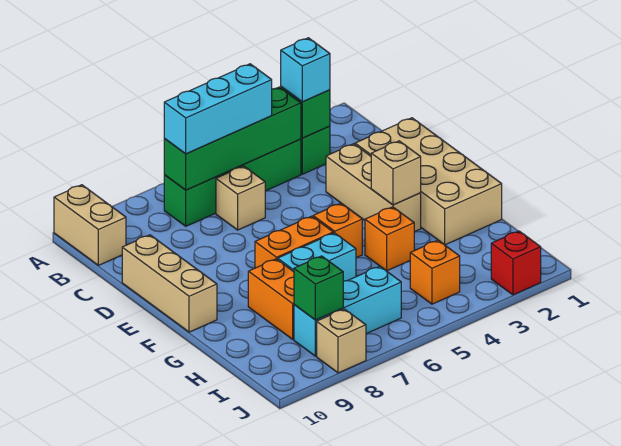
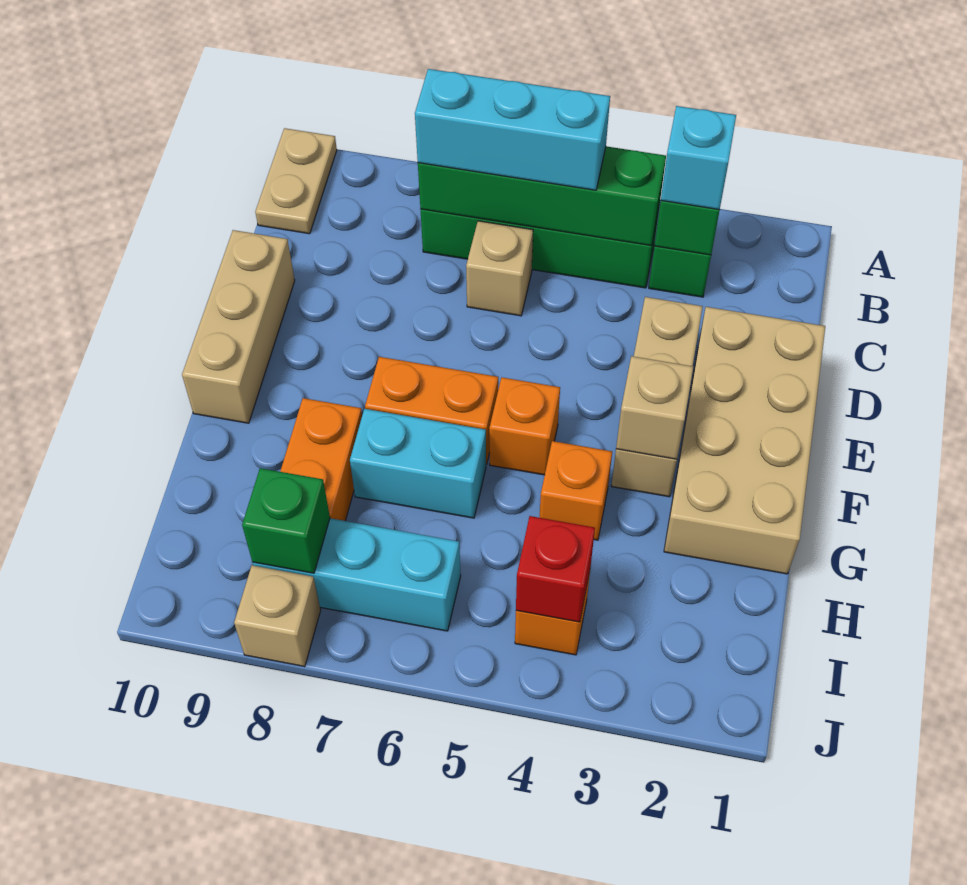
tan brick A10:B10 level 1 -> tan plate A10:B10 level 1
red brick J2 level 1 -> red brick I4 level 2

